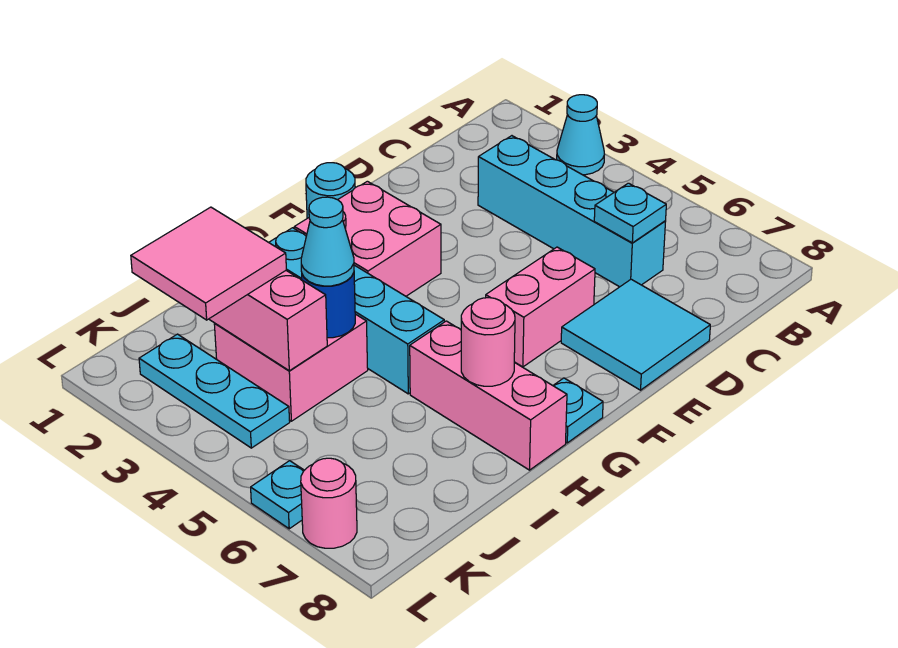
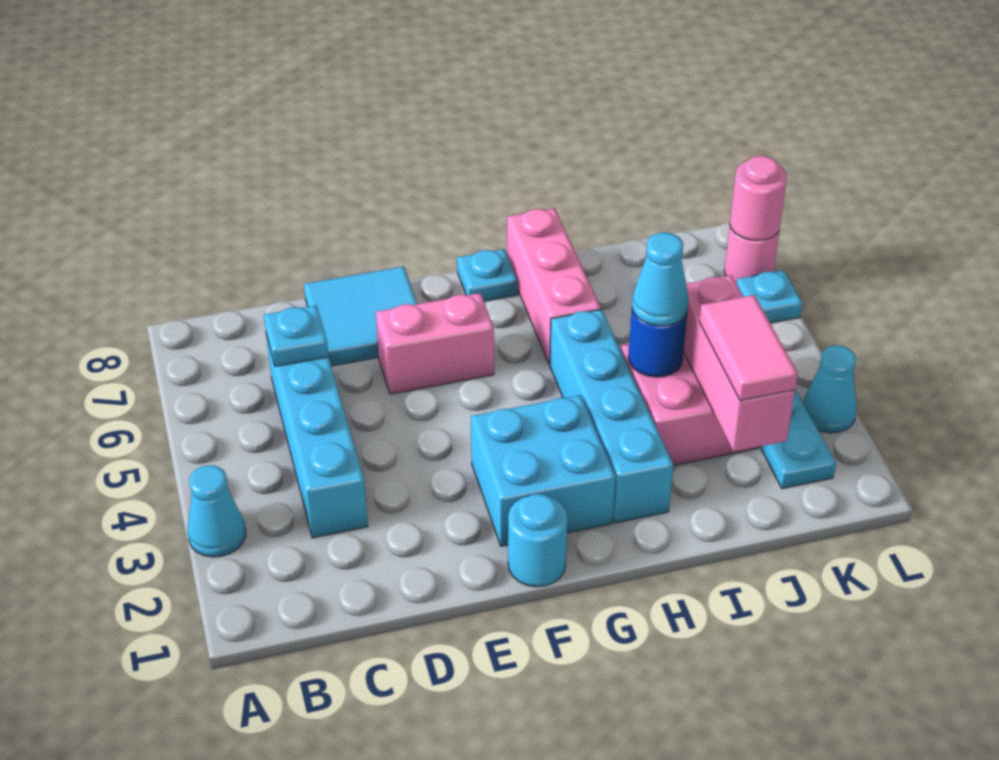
pink brick F2:G3 level 1 -> cyan brick F2:G3 level 1
pink round brick H7 level 2 -> pink round brick L7 level 2
pink tile J2:K3 level 3 -> pink tile J2:J3 level 3
none -> cyan cone L3 level 1

